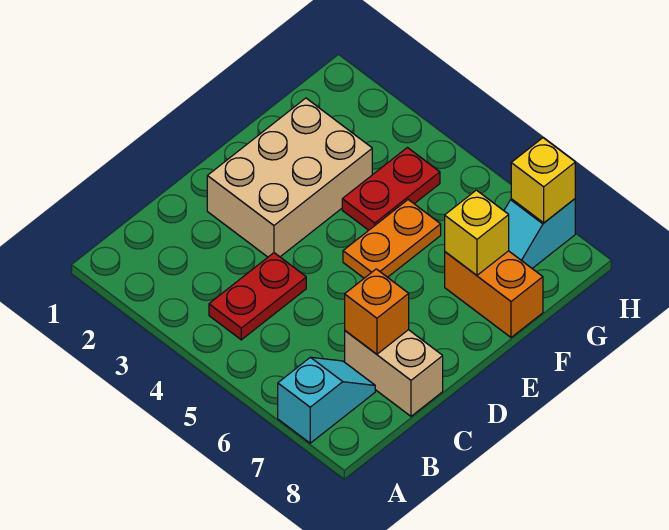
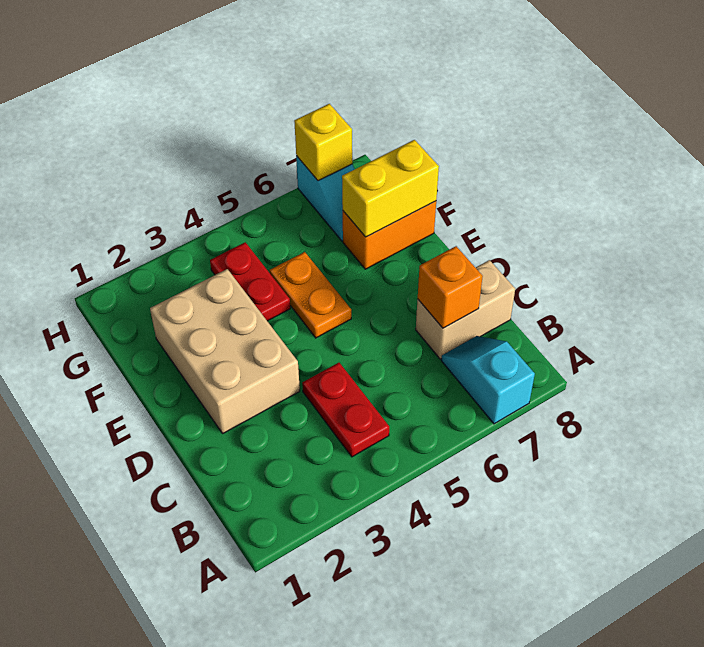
yellow brick F7 level 2 -> yellow brick F7:F8 level 2

